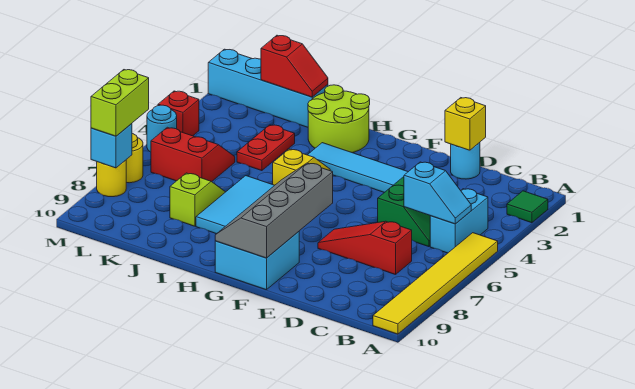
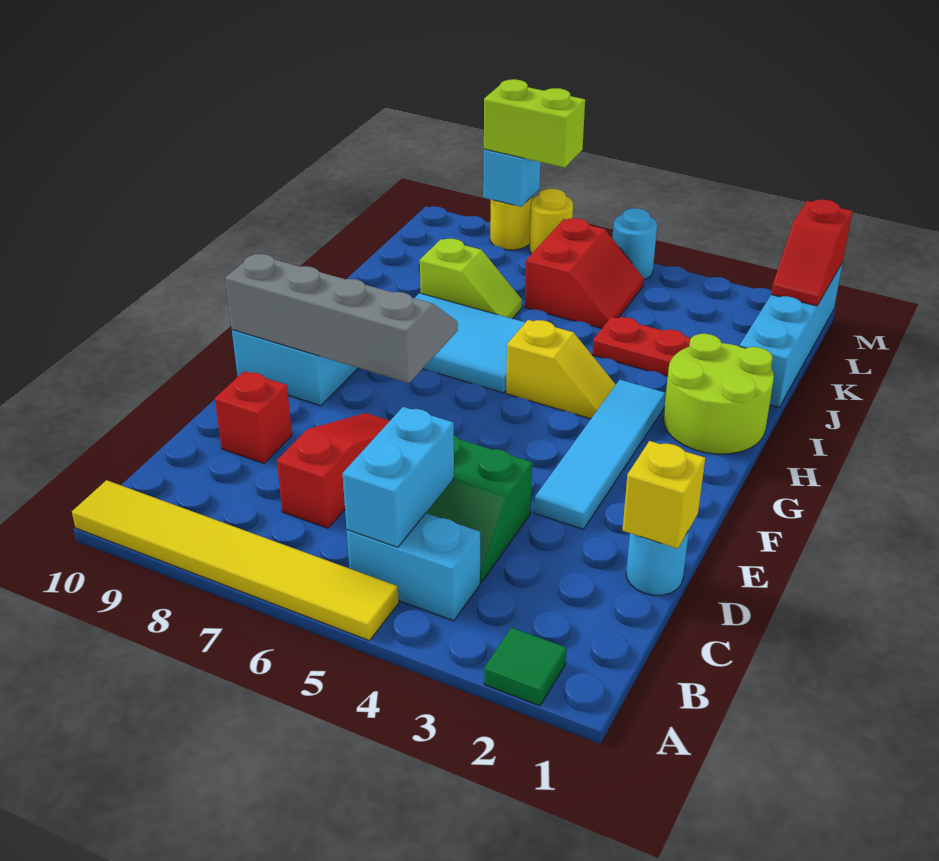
cyan slope B5:C5 level 2 top C -> cyan brick B5:C5 level 2
red slope J1:K1 level 2 top K -> red slope L1:M1 level 2 top M
red brick M4 level 1 -> red brick D9 level 1

